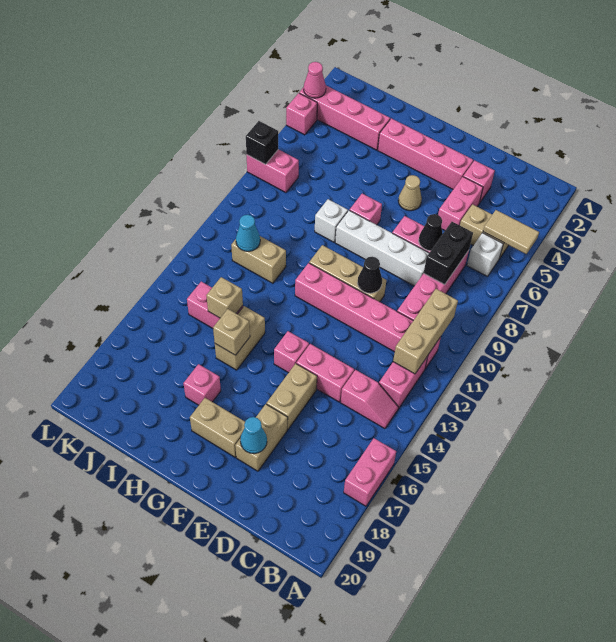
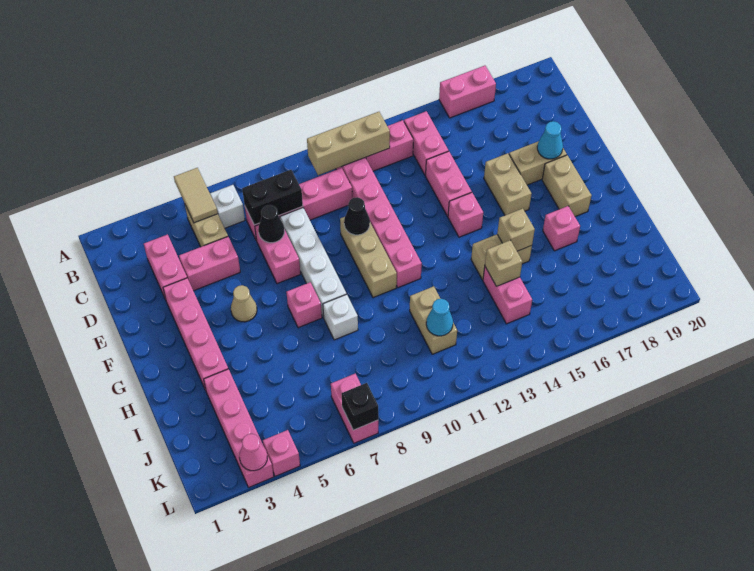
pink slope B14:C14 level 1 top C -> pink brick B14:C14 level 1
pink brick D3 level 1 -> pink brick C3:D3 level 1
tan brick E15:E16 level 1 -> tan brick E16:F16 level 1

